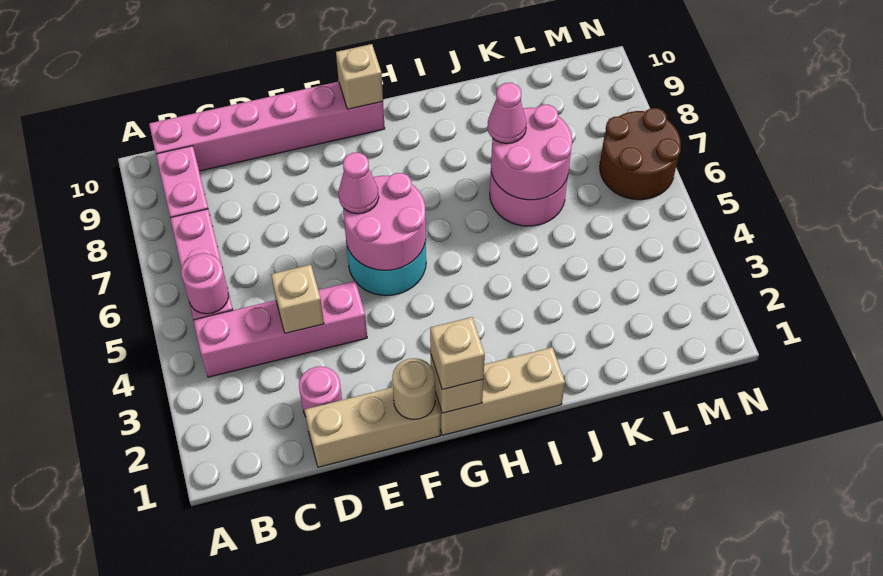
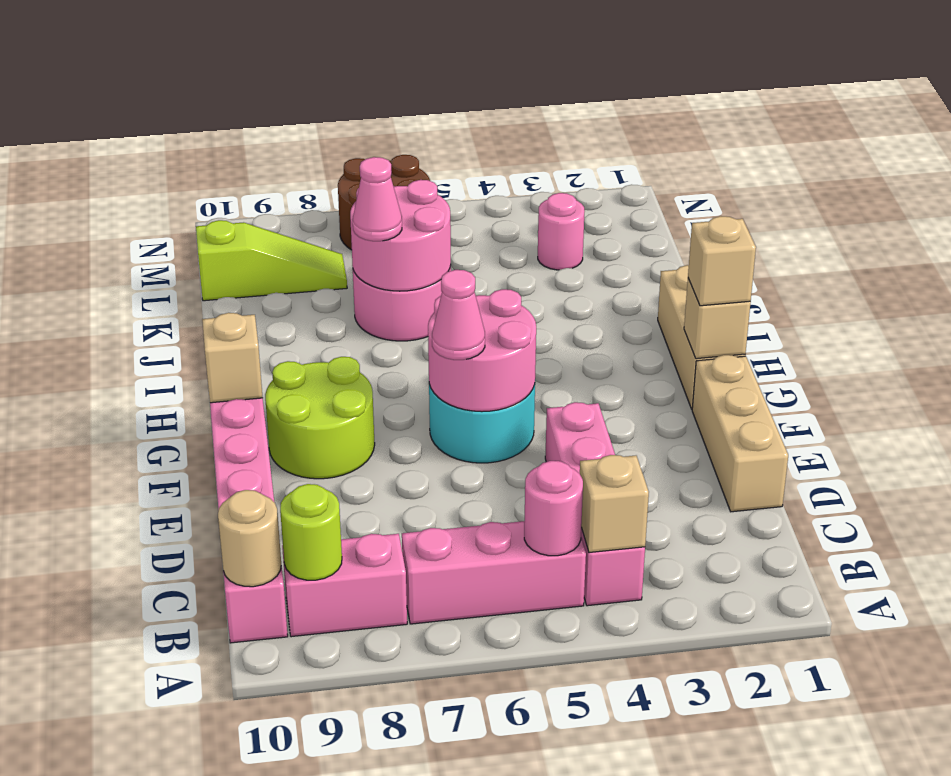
none -> lime round brick B9 level 2
pink round brick D2 level 1 -> pink round brick L3 level 1
tan brick D4 level 2 -> tan brick B4 level 2
tan round brick F1 level 2 -> tan round brick B10 level 2
none -> lime round brick F8:G9 level 1
none -> lime slope L8:L10 level 1 top 10

